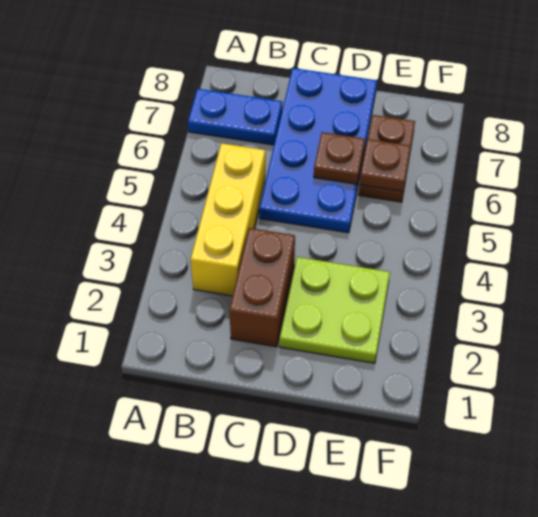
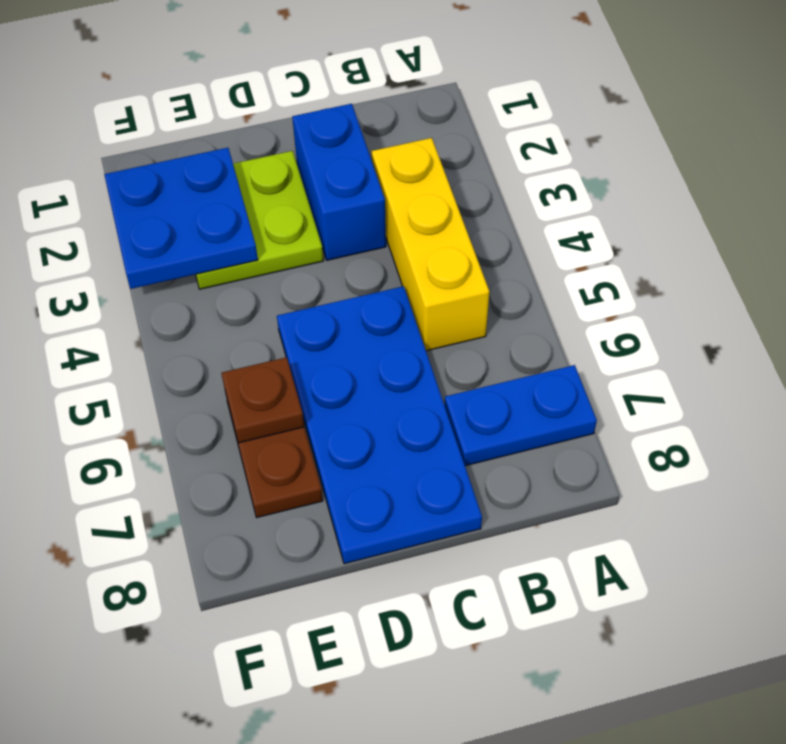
brown brick C2:C3 level 1 -> blue brick C2:C3 level 1
brown plate D6 level 2 -> none
none -> blue plate E2:F3 level 2

